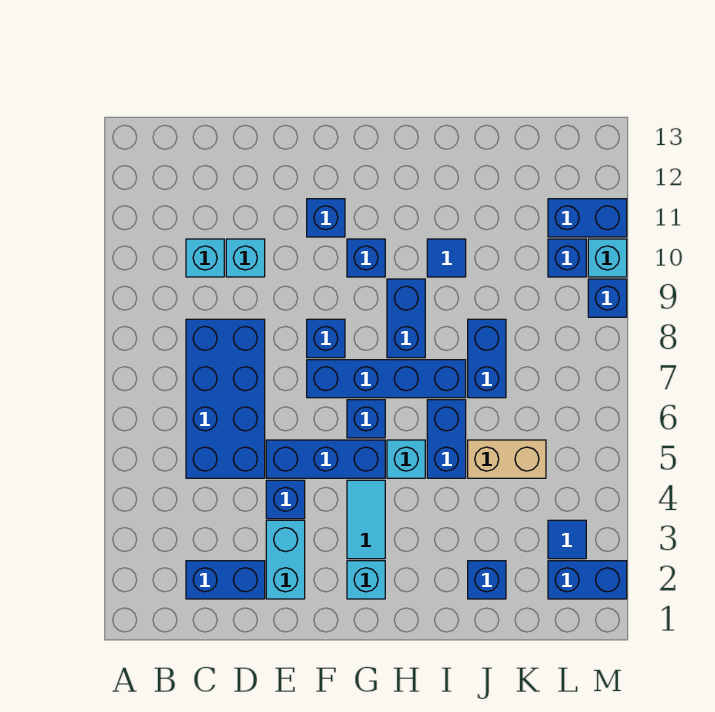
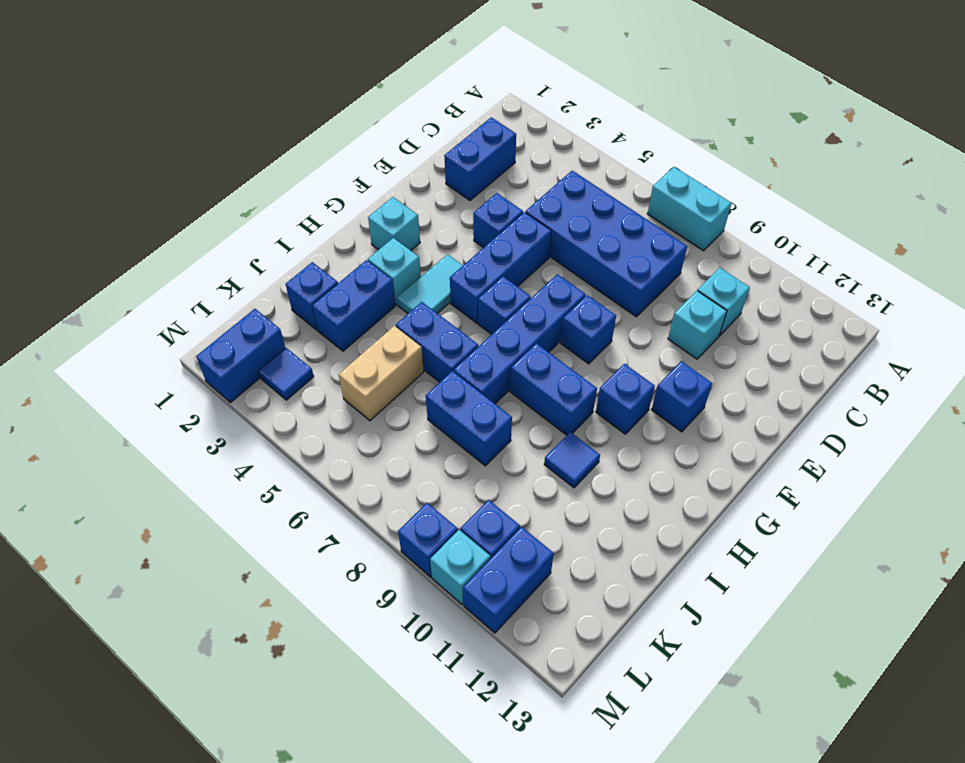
cyan brick E2:E3 level 1 -> cyan brick A7:A8 level 1
cyan tile G3:G4 level 1 -> cyan tile G4:H4 level 1
cyan brick H5 level 1 -> cyan brick H3 level 1
none -> blue brick I3:J3 level 1

